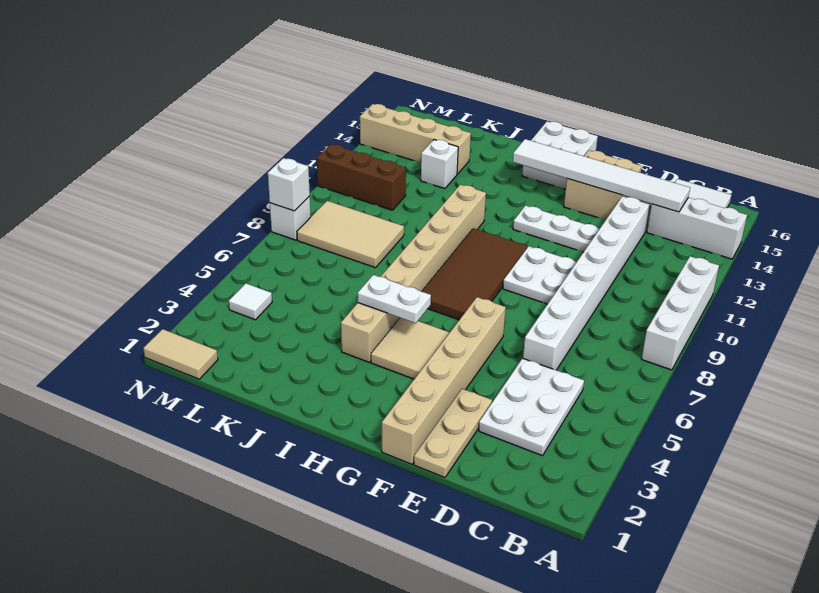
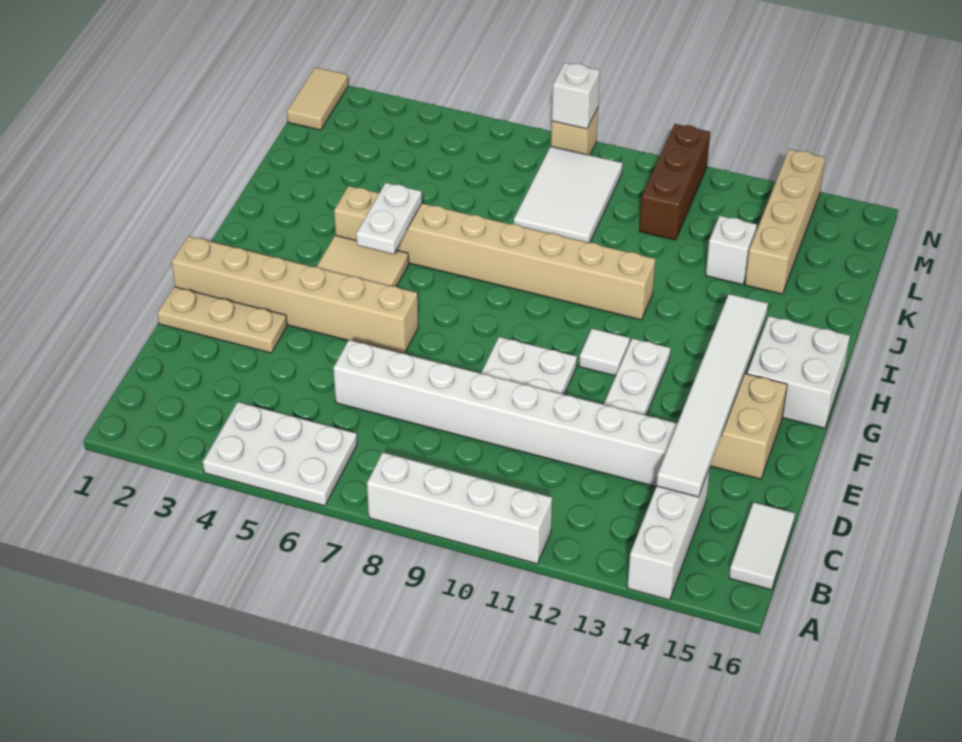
white plate C3:D5 level 1 -> white plate A4:B6 level 1
brown tile G7:H10 level 1 -> none
tan tile K8:M9 level 1 -> white tile K8:M9 level 1
white tile M4 level 1 -> white tile G11 level 1
white brick N8 level 1 -> tan brick N8 level 1

